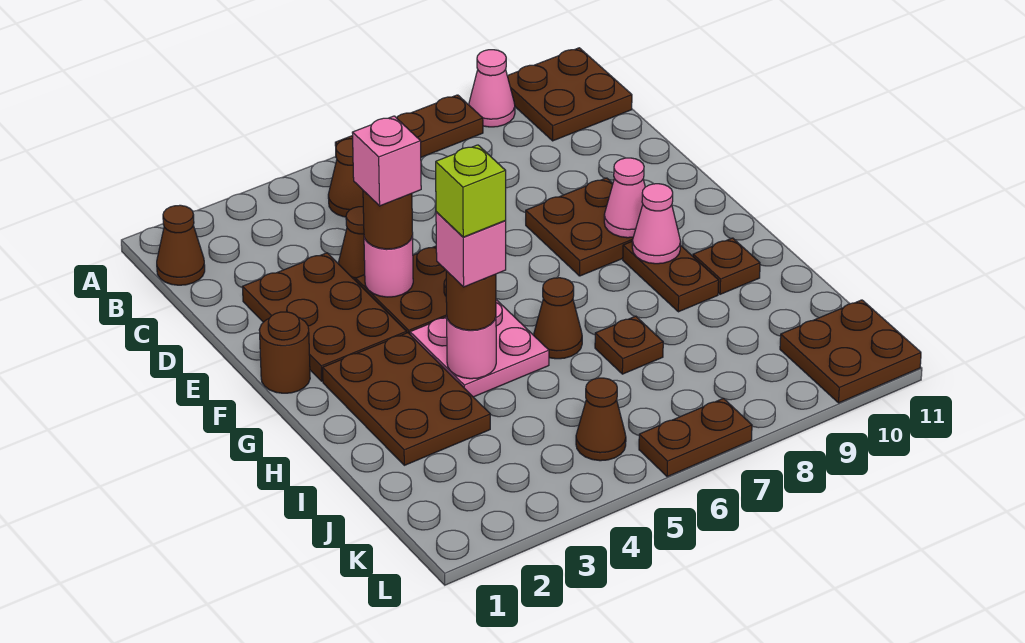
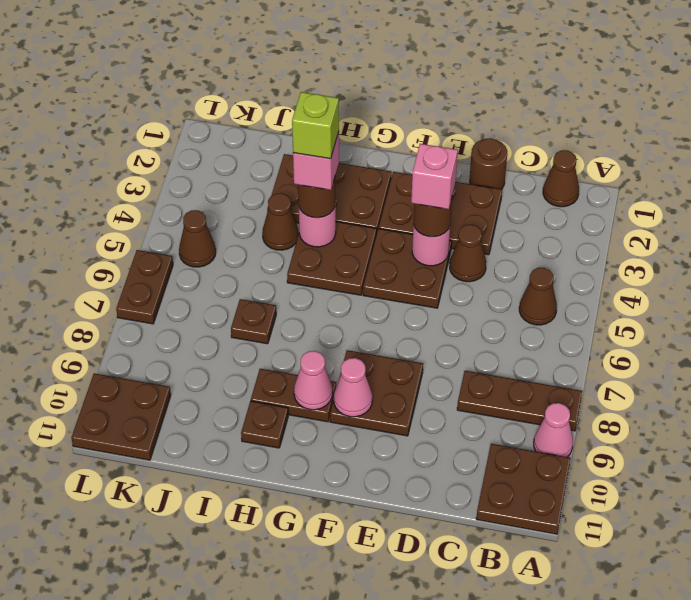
brown plate A6:A8 level 1 -> brown plate A8:C8 level 1
brown round brick F1 level 1 -> brown round brick D1 level 1
pink plate G4:H5 level 1 -> brown plate G4:H5 level 1
brown cone H6 level 1 -> brown cone I4 level 1

